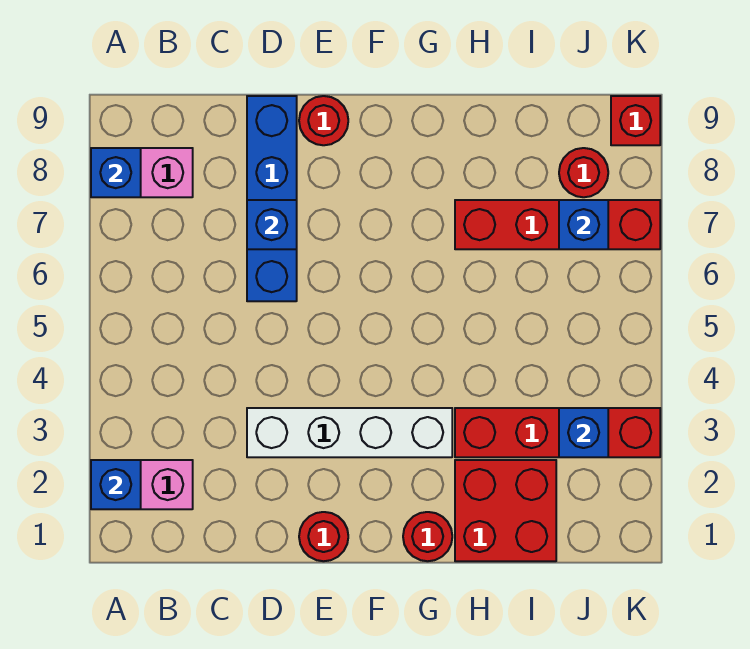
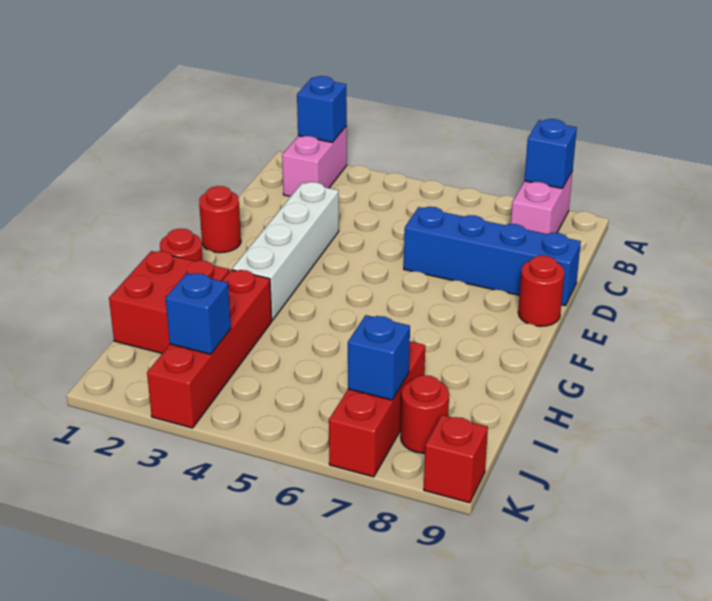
blue brick D7 level 2 -> none
red brick H7:K7 level 1 -> red brick I7:K7 level 1

